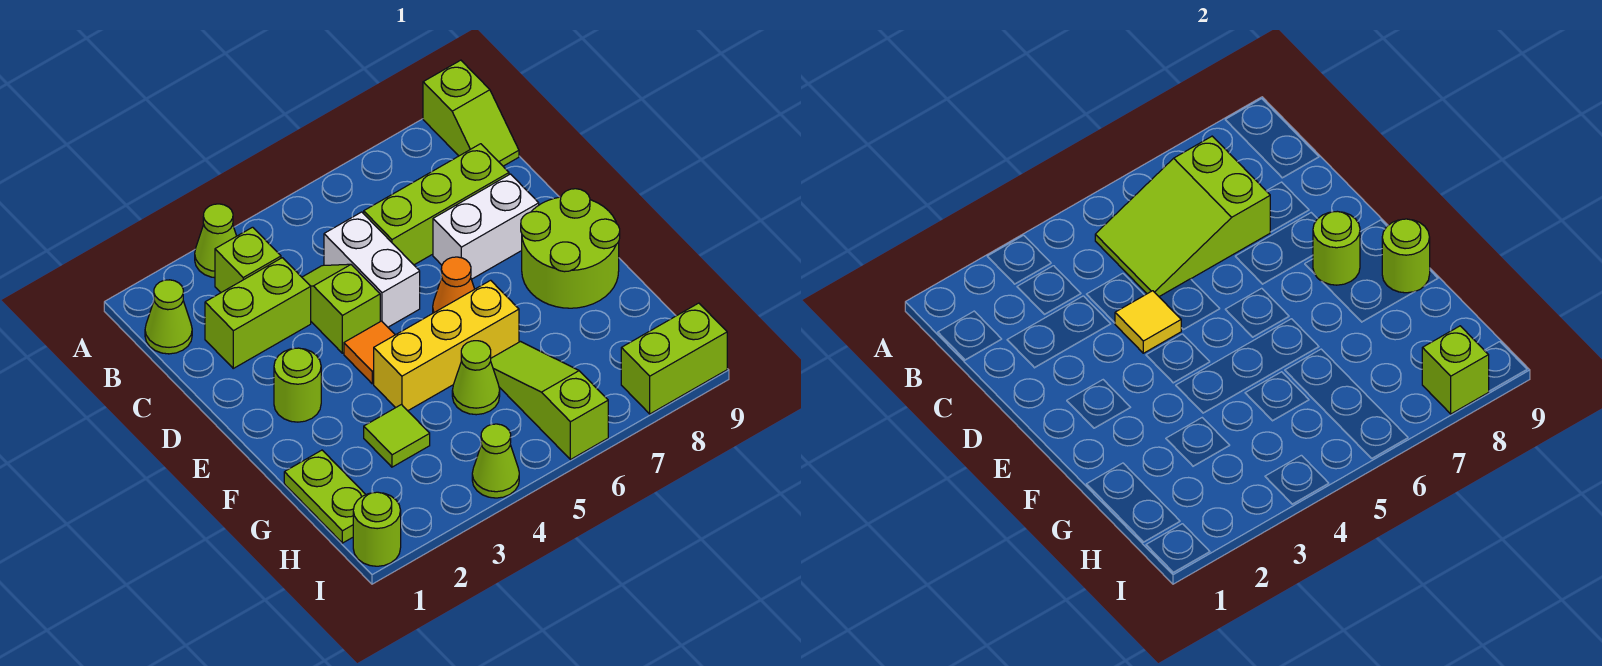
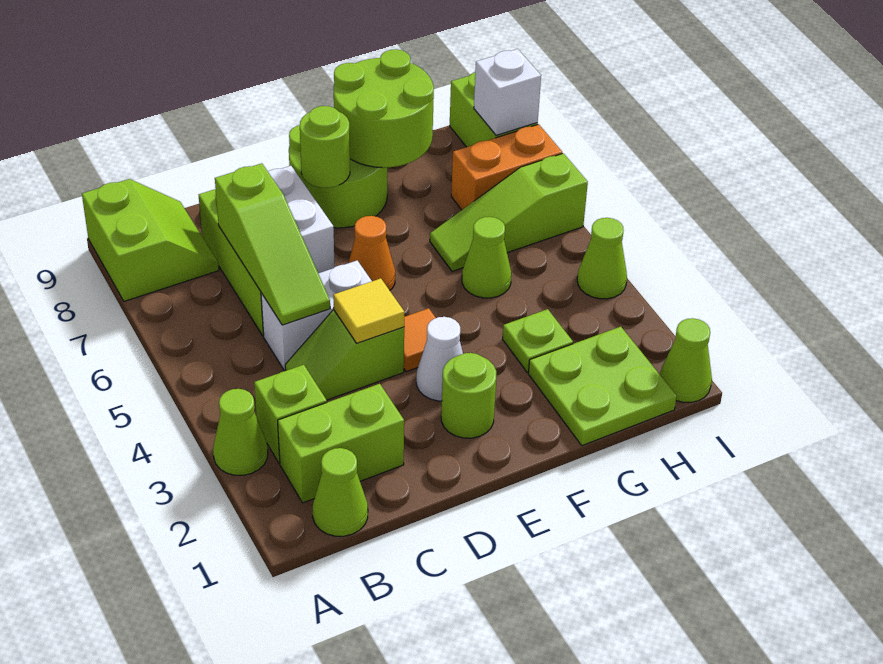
lime slope A9:B9 level 1 top A -> lime slope A8:B9 level 1 top A
lime slope B5:C7 level 2 top 7 -> lime slope C5:C7 level 2 top 7
lime brick C2:C3 level 1 -> lime brick B2:C2 level 1
none -> white cone E3 level 1
yellow brick F4:F6 level 1 -> none
lime round brick F9 level 2 -> lime round brick F8:G9 level 2
lime plate G1:H1 level 1 -> lime plate G1:H2 level 1
lime tile G3 level 1 -> lime plate G3 level 1
none -> orange brick H7:I7 level 1
lime round brick I1 level 1 -> lime cone I1 level 1
lime brick I8 level 2 -> white brick I8 level 2

